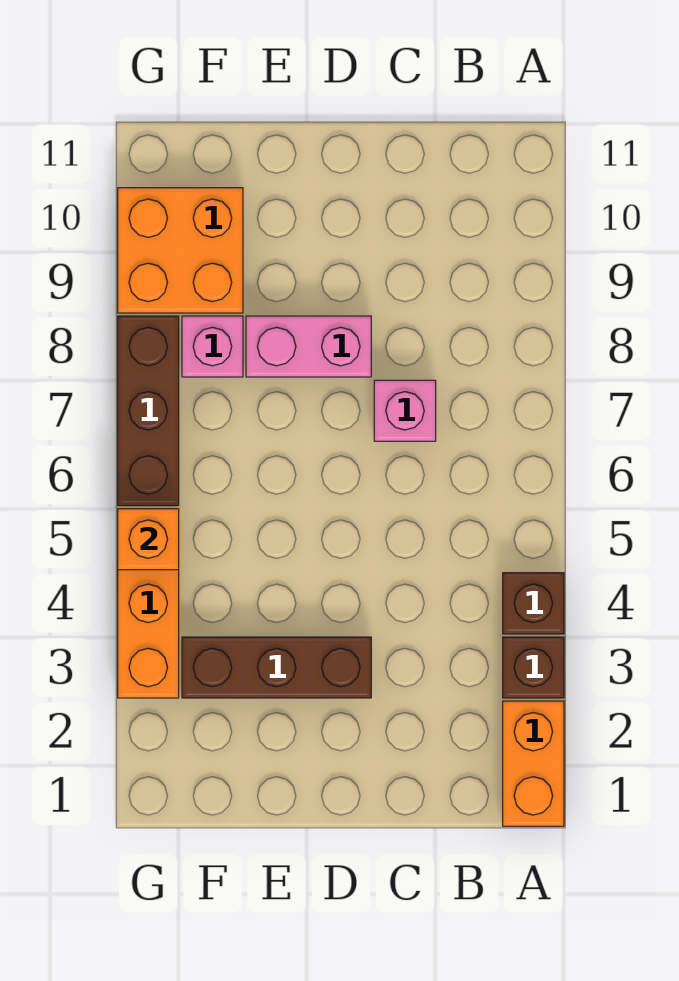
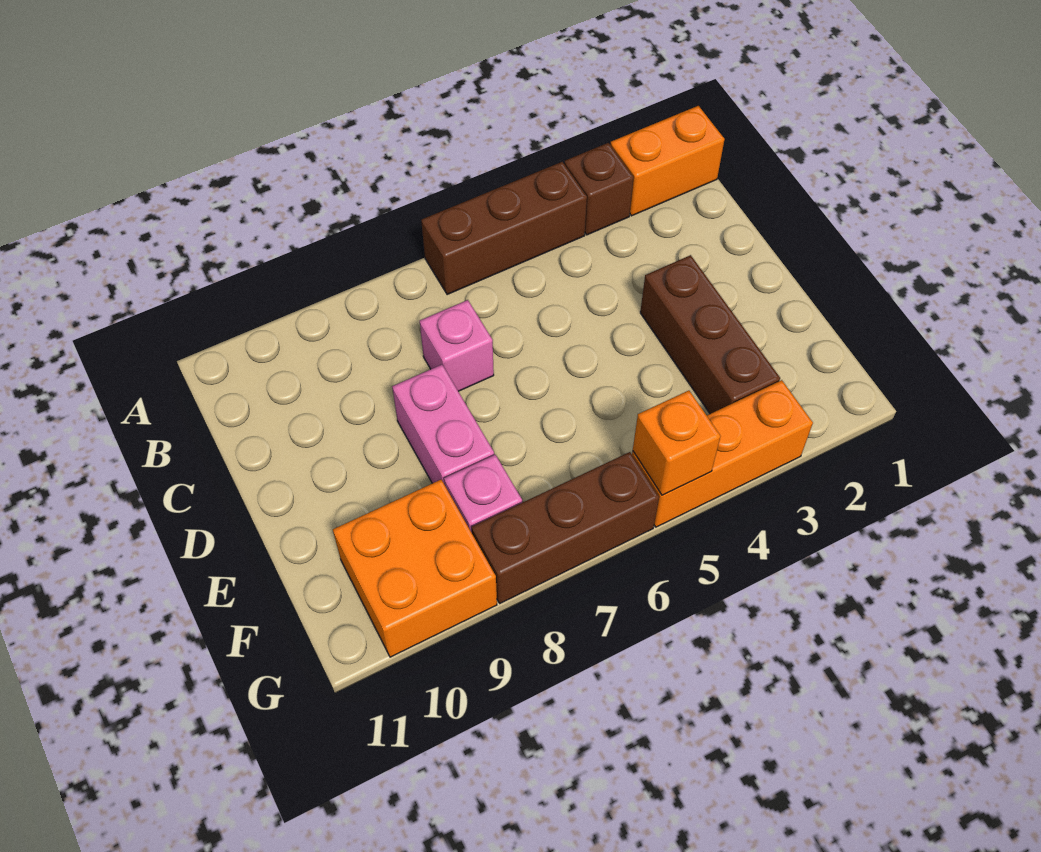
brown brick A4 level 1 -> brown brick A4:A6 level 1

